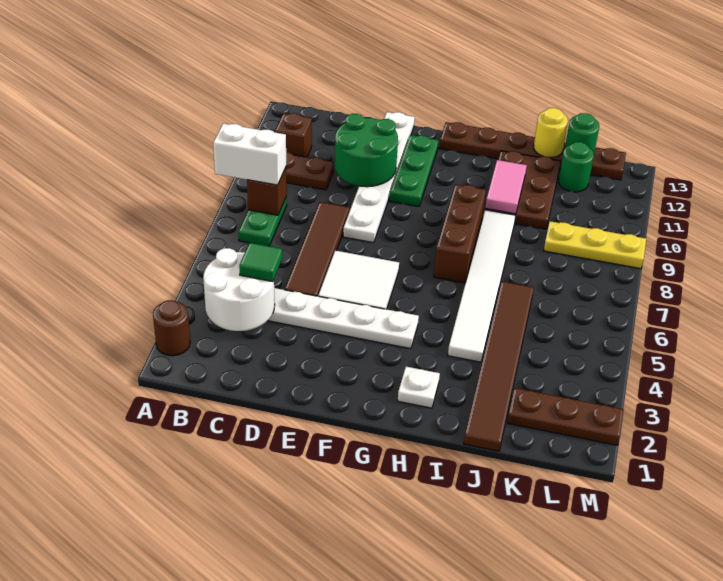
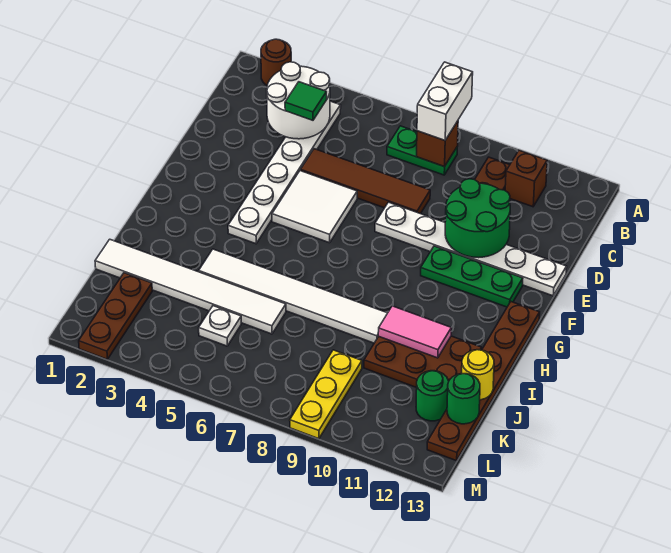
white plate H2 level 1 -> white plate K5 level 1
brown brick H7:H9 level 1 -> none
brown tile J1:J6 level 1 -> white tile J1:J6 level 1

